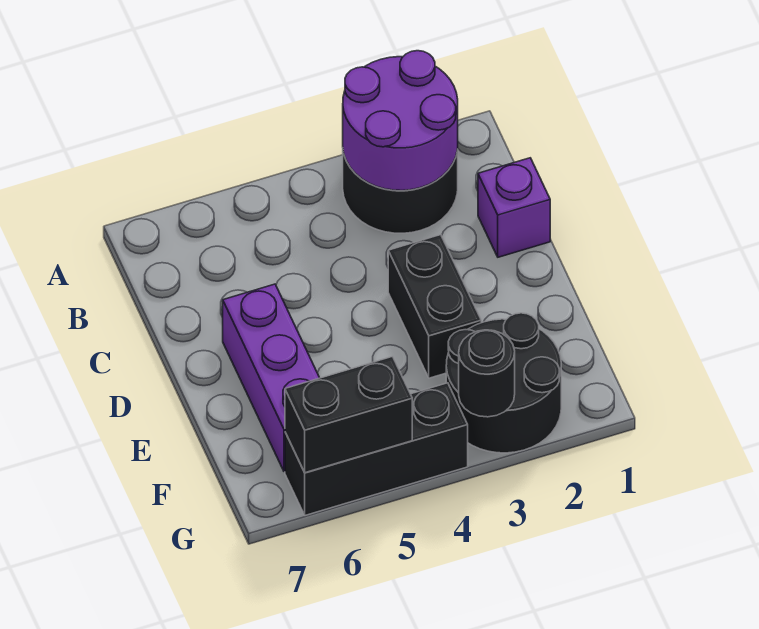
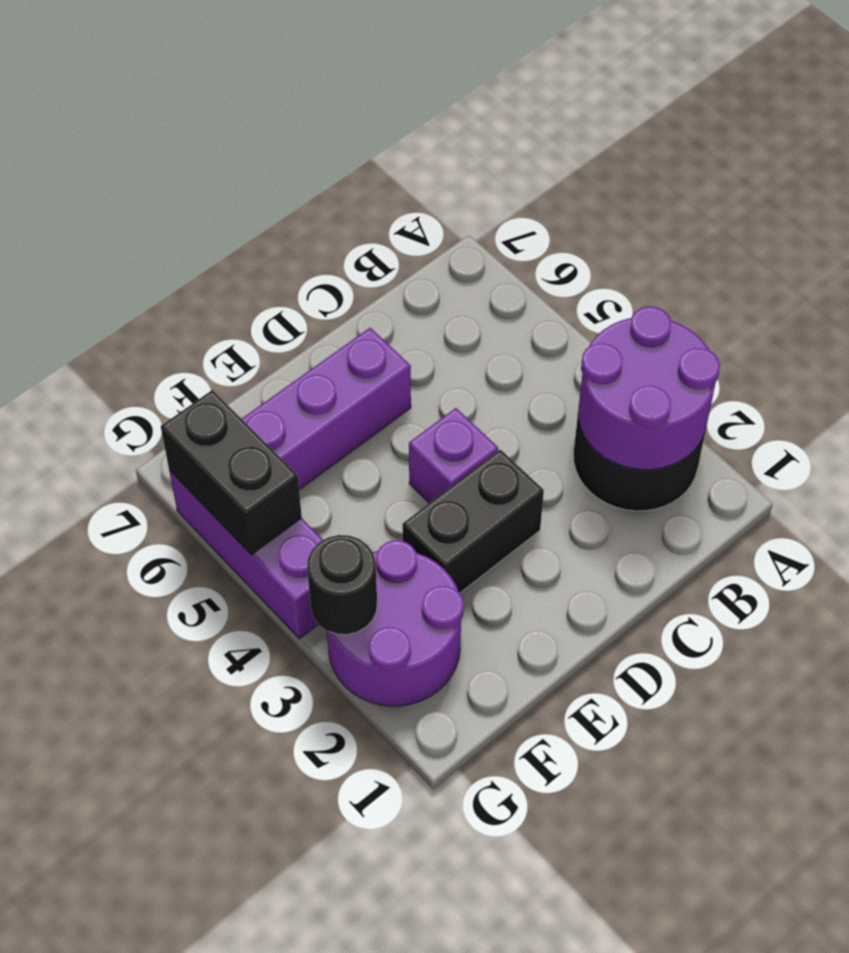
purple brick C1 level 1 -> purple brick D4 level 1
black round brick F2:G3 level 1 -> purple round brick F2:G3 level 1
black brick G4:G6 level 1 -> purple brick G4:G6 level 1

